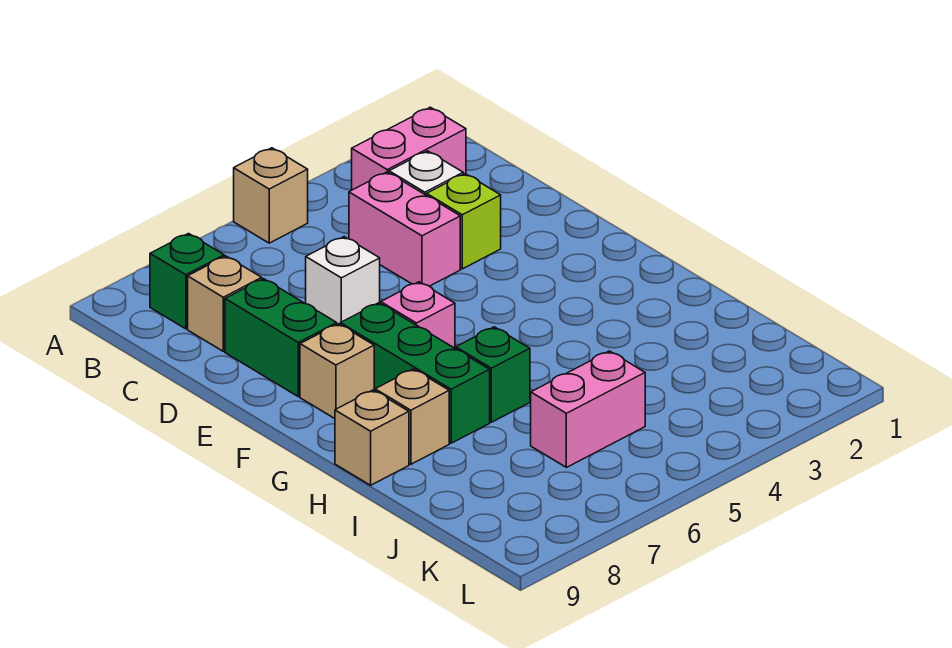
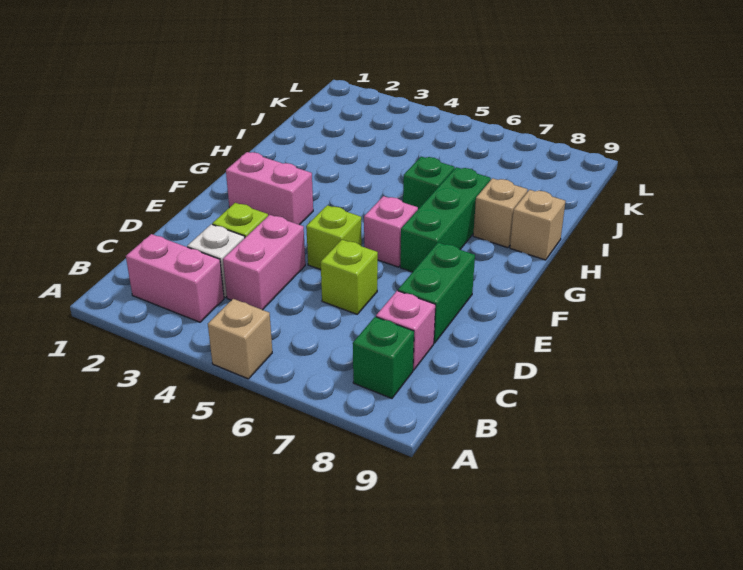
tan brick C8 level 1 -> pink brick C8 level 1
white brick D6 level 1 -> lime brick D6 level 1
none -> lime brick E5 level 1
tan brick F8 level 1 -> none
pink brick J5:J6 level 1 -> pink brick F2:F3 level 1

